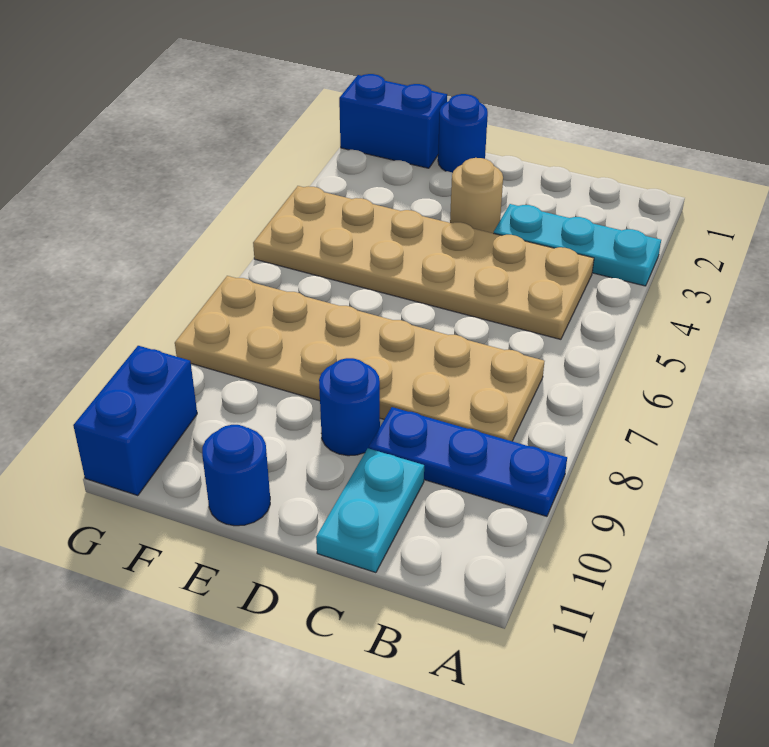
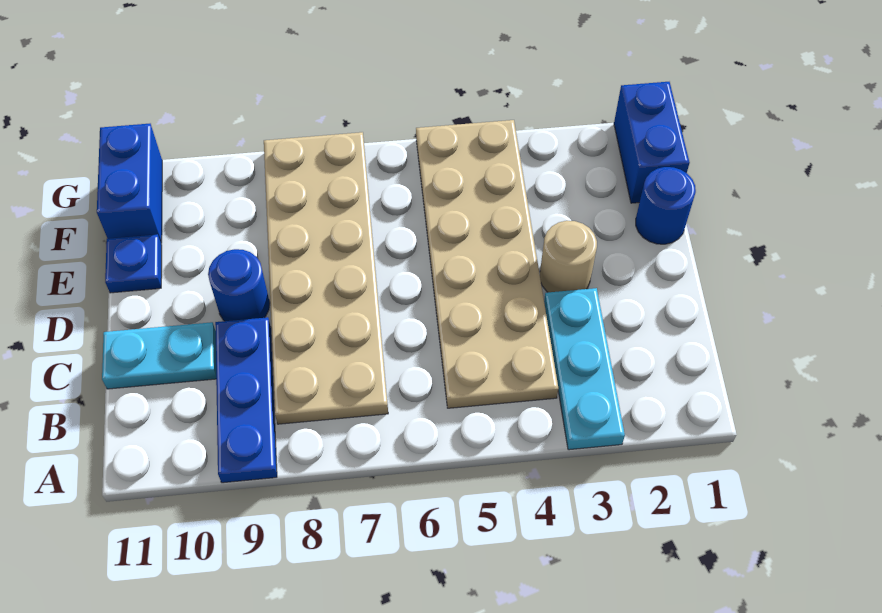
blue round brick E11 level 1 -> blue plate E11 level 1
blue brick G10:G11 level 1 -> blue brick F11:G11 level 1

